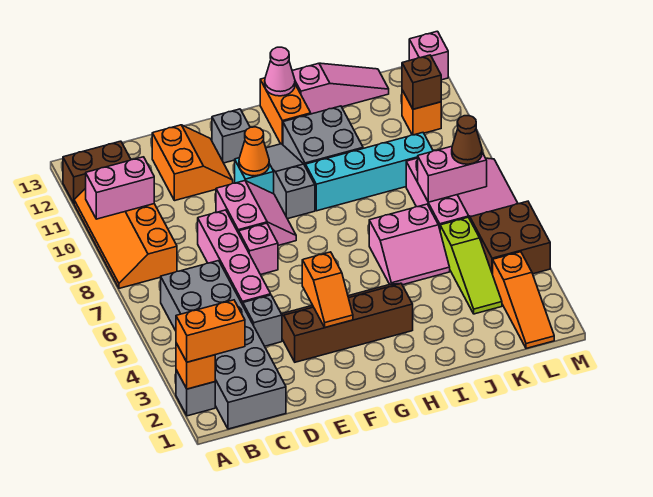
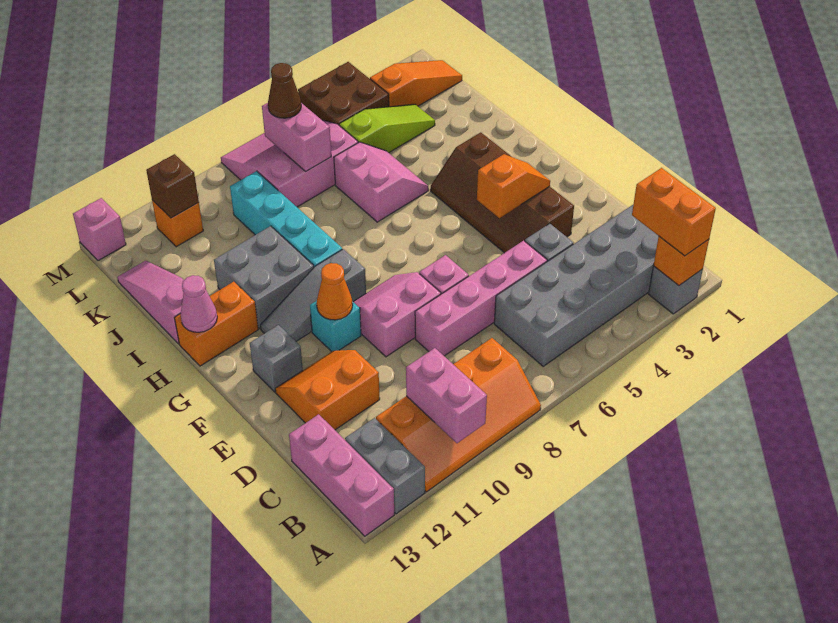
brown brick A12:B12 level 1 -> grey brick A12:B12 level 1
none -> pink brick A13:C13 level 1

